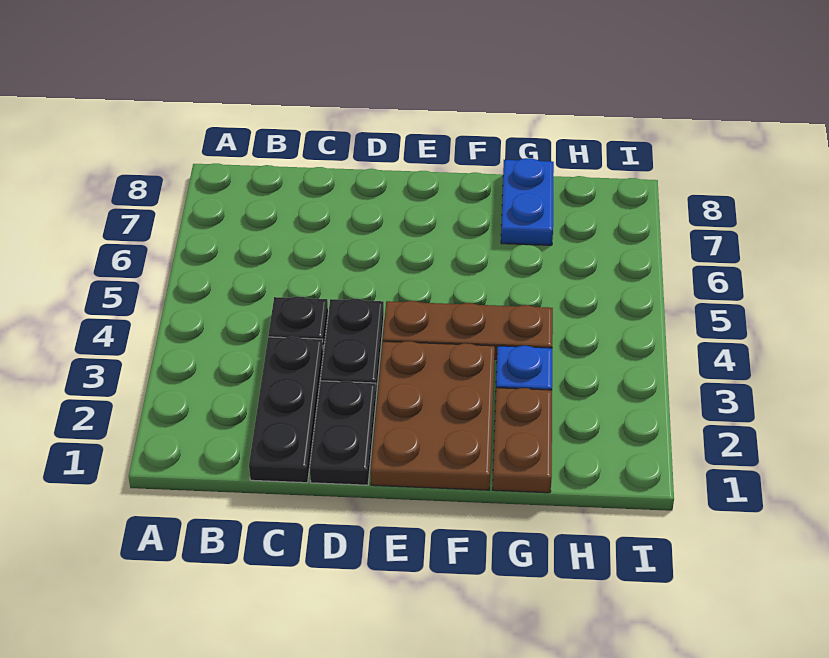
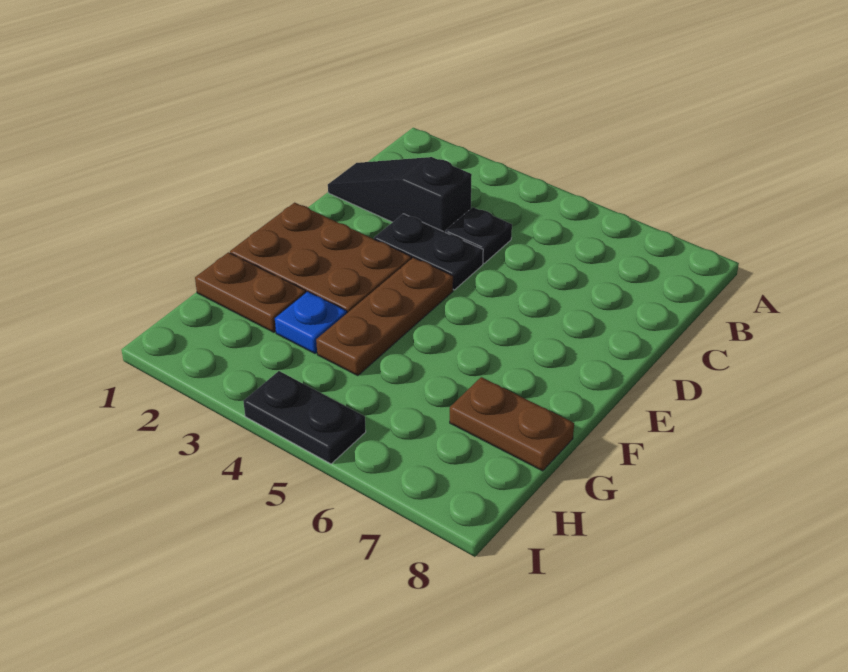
black plate C1:C3 level 1 -> black slope C1:C3 level 1 top 3
black plate D1:D2 level 1 -> black plate I4:I5 level 1
blue plate G7:G8 level 1 -> brown plate G7:G8 level 1

